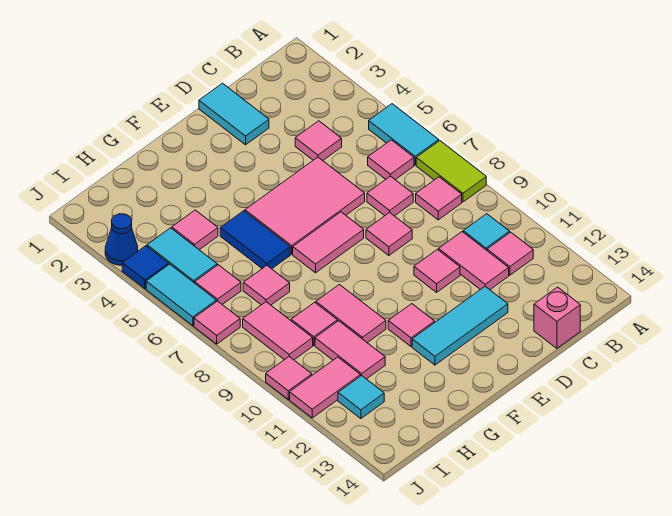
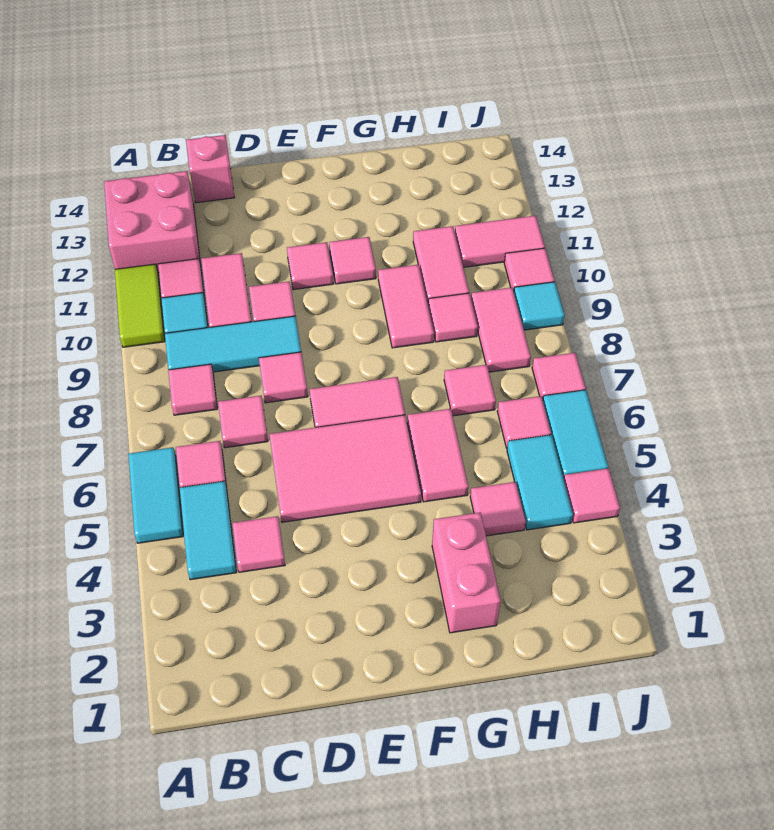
lime tile A7:A8 level 1 -> lime tile A10:A11 level 1
none -> pink brick A12:B13 level 1
cyan tile D1:D2 level 1 -> cyan tile B4:B5 level 1
cyan tile D12:F12 level 1 -> cyan tile B9:D9 level 1
none -> pink tile E11 level 1
none -> pink brick G2:G3 level 1
blue tile G5:G6 level 1 -> pink tile G5:G6 level 1
cyan tile I12 level 1 -> cyan tile J9 level 1
blue cone J3 level 1 -> none
blue tile J4 level 1 -> pink tile J4 level 1

